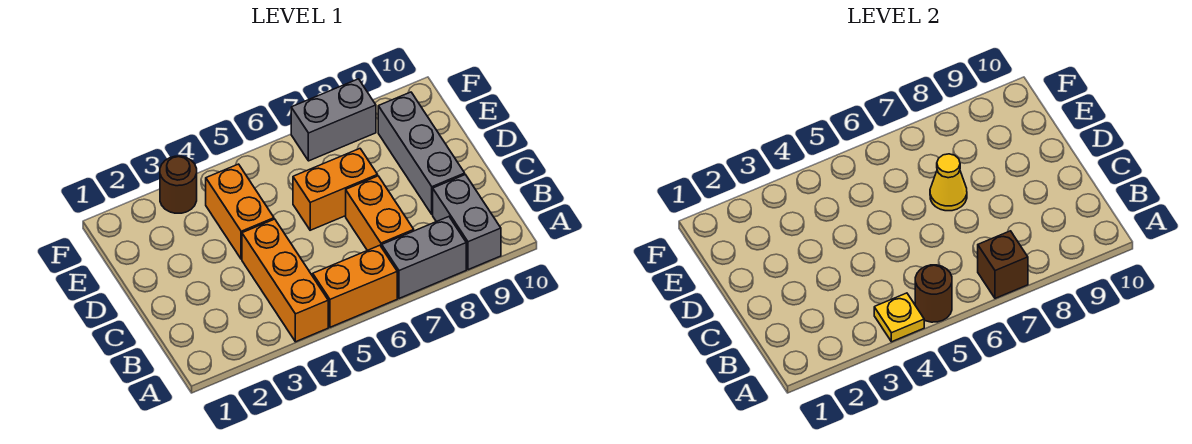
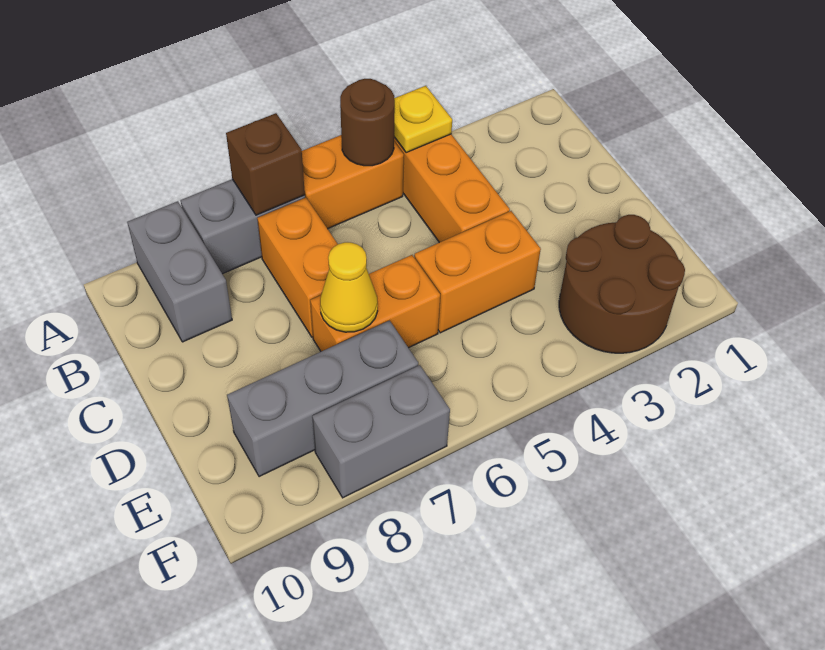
grey brick C9:E9 level 1 -> grey brick E7:E9 level 1
orange brick D4:E4 level 1 -> orange brick D4:D5 level 1
brown round brick F3 level 1 -> brown round brick E2:F3 level 1

